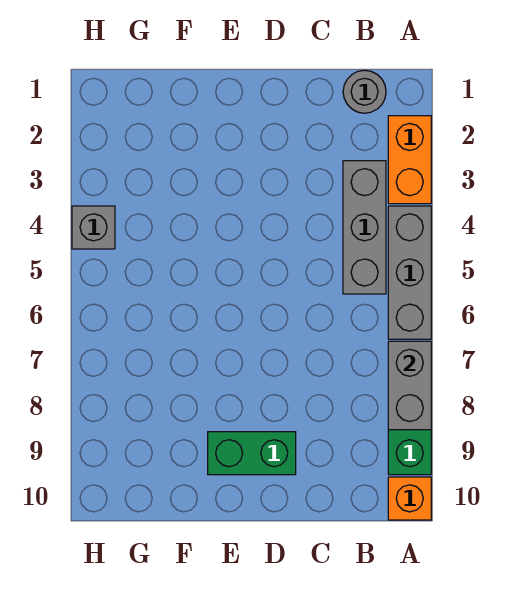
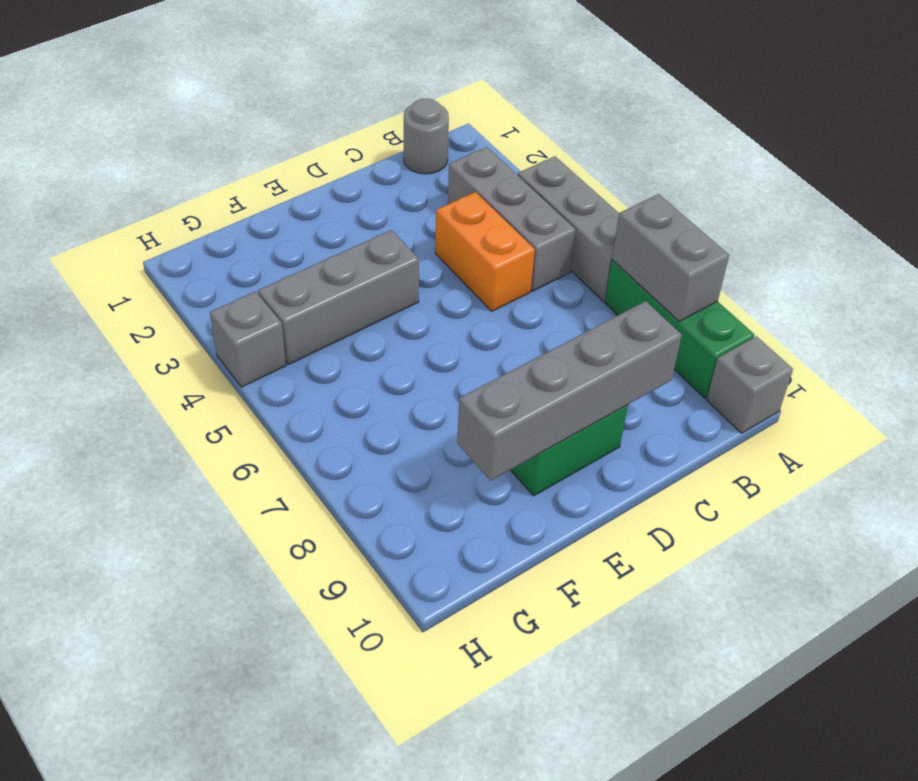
orange brick A2:A3 level 1 -> orange brick C4:C5 level 1
orange brick A10 level 1 -> grey brick A10 level 1
none -> grey brick C9:F9 level 2
none -> grey brick E4:G4 level 1

